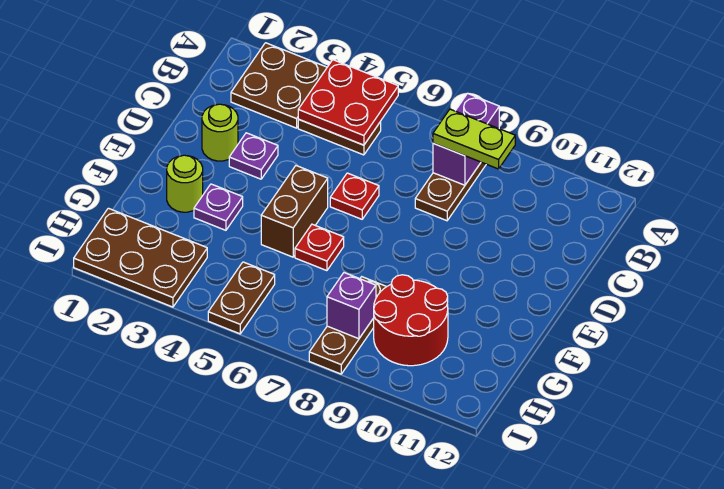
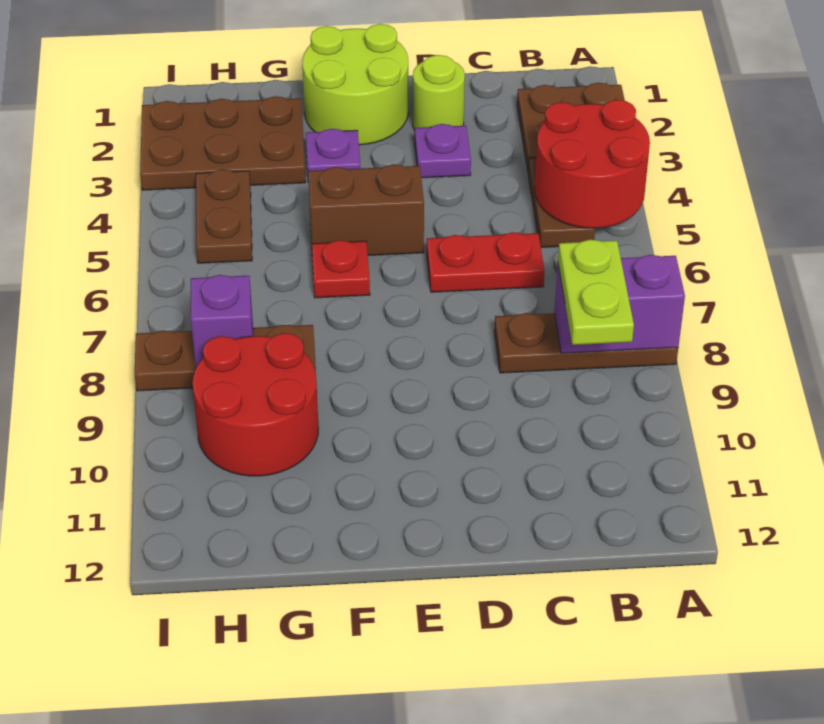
red plate A4:B5 level 2 -> red round brick A4:B5 level 2
red plate D6 level 1 -> red plate C6:D6 level 1
lime round brick F2 level 1 -> lime round brick E1:F2 level 1
brown plate H1:I3 level 1 -> brown plate G2:I3 level 1
brown plate H5:I5 level 1 -> brown plate H4:H5 level 1

